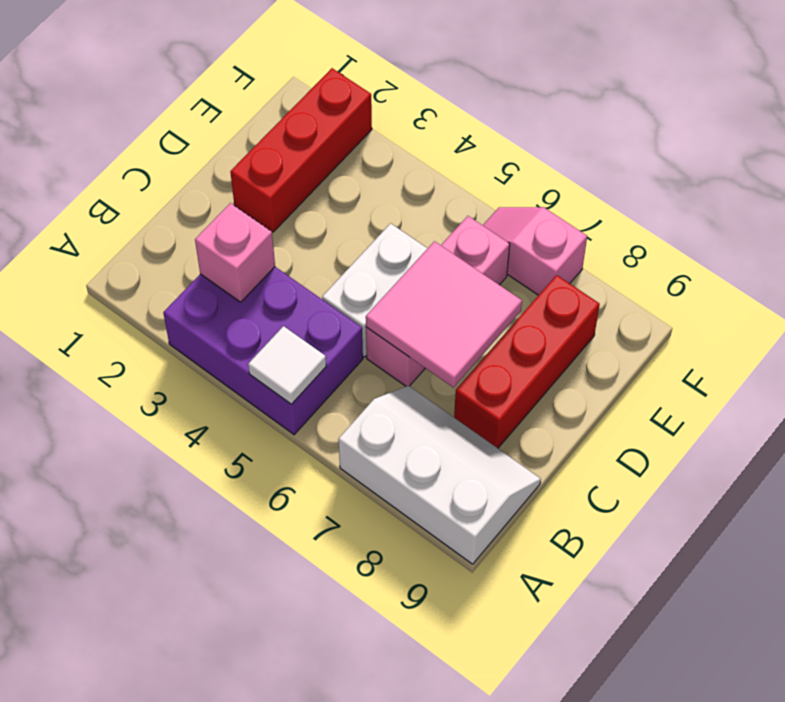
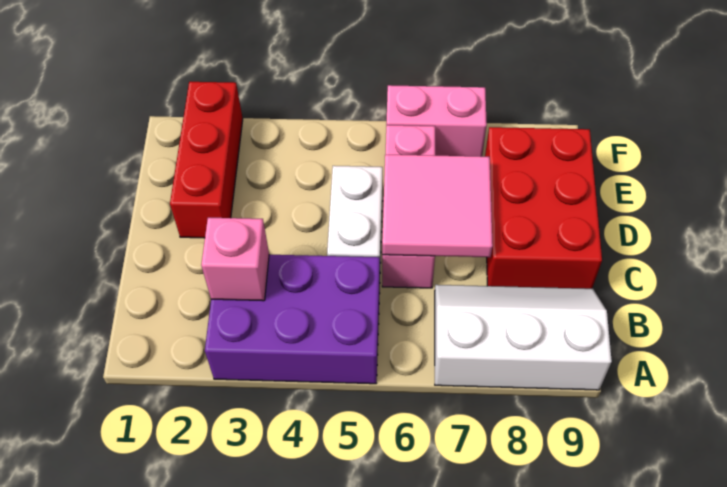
white tile A5 level 2 -> none
red brick C8:E8 level 1 -> red brick C8:E9 level 1
pink slope F6:F7 level 1 top 7 -> pink brick F6:F7 level 1

